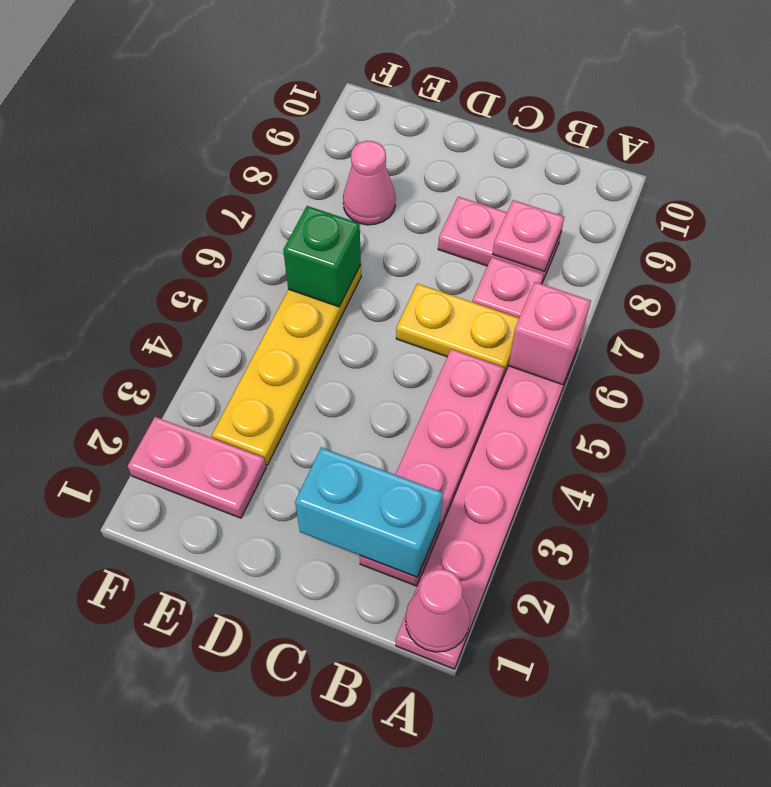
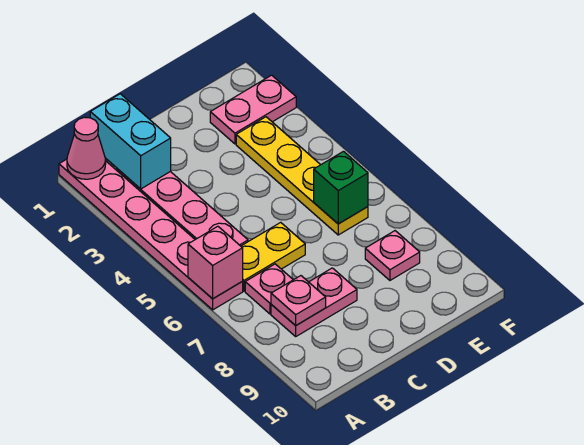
cyan brick B2:C2 level 2 -> cyan brick B1:B2 level 2
pink cone E8 level 1 -> pink plate E8 level 1

